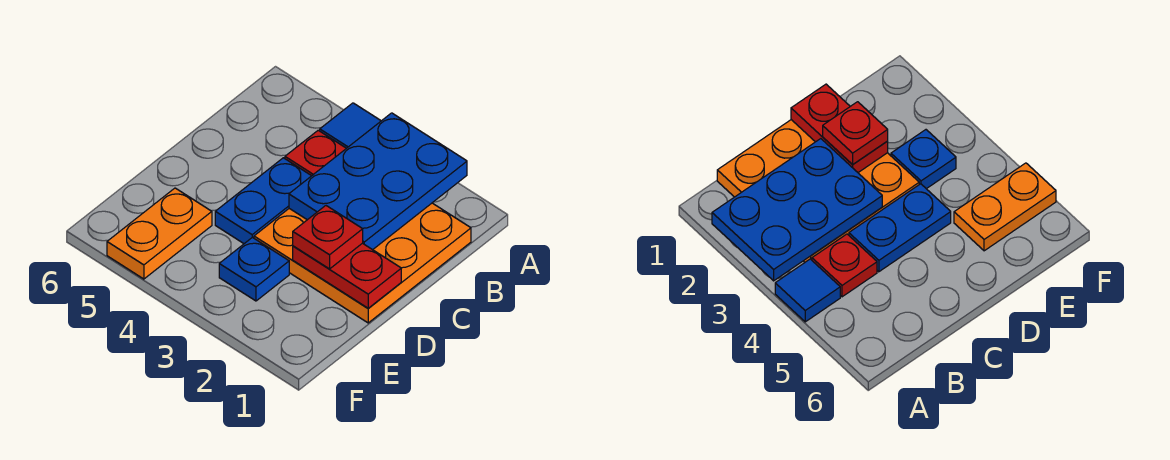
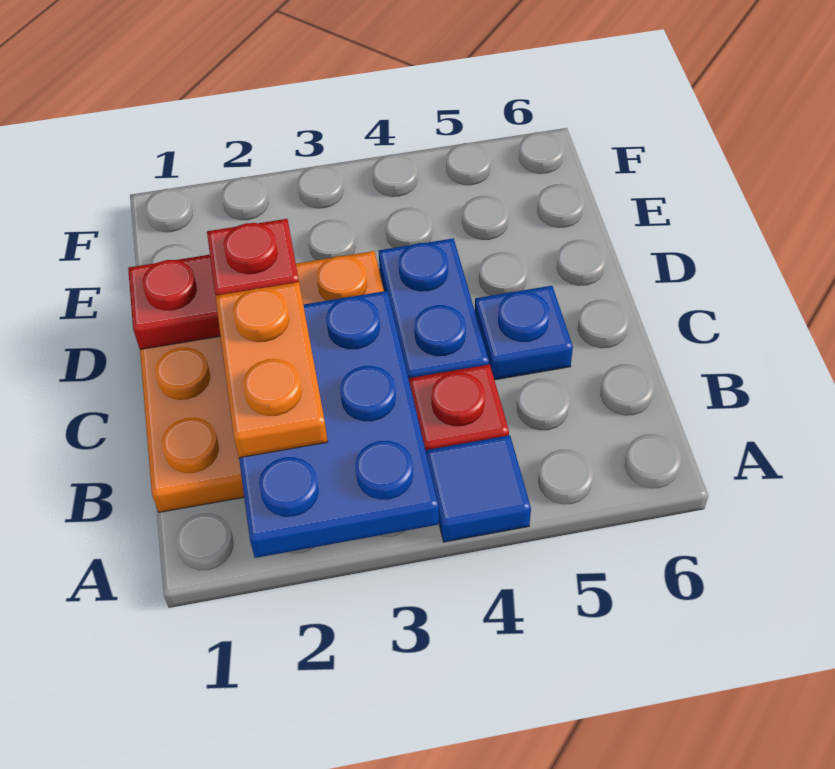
blue plate E3 level 1 -> blue plate C5 level 1
orange plate E5:F5 level 1 -> orange plate B2:C2 level 3

